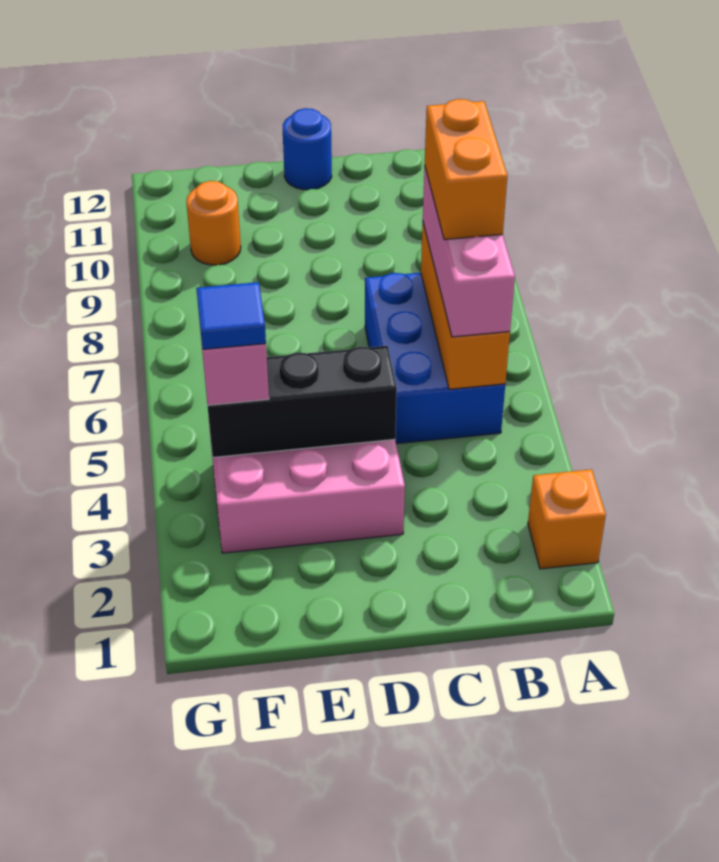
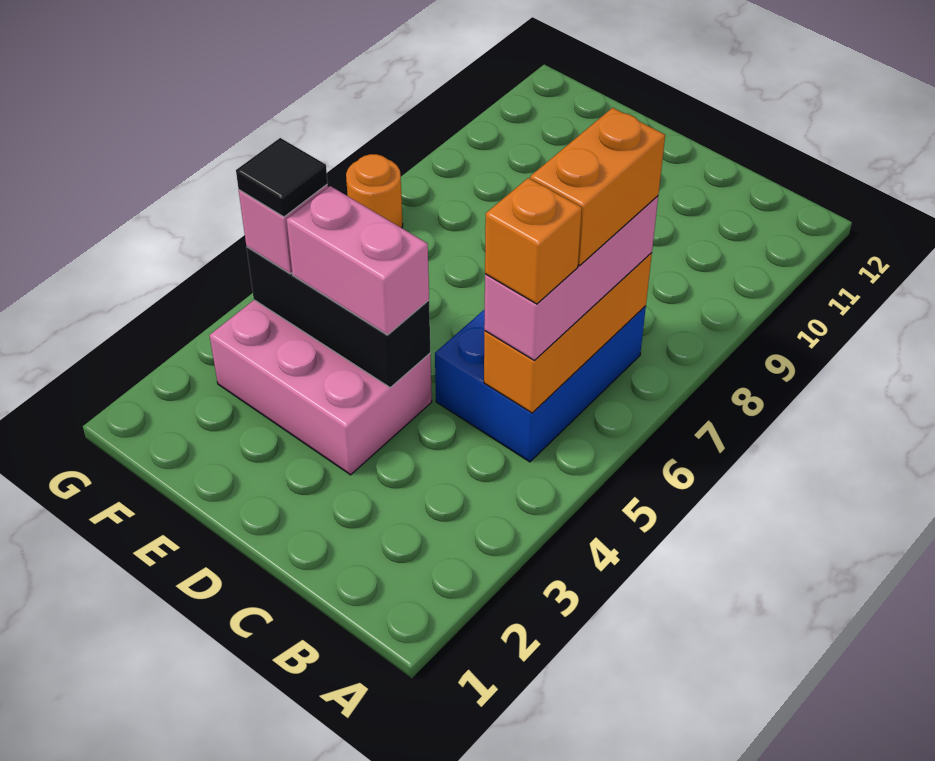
orange brick A2 level 1 -> orange brick B5 level 4
none -> pink brick D4:E4 level 3
blue round brick D12 level 1 -> none
blue tile F4 level 4 -> black tile F4 level 4
orange round brick F10 level 1 -> orange round brick G7 level 1

